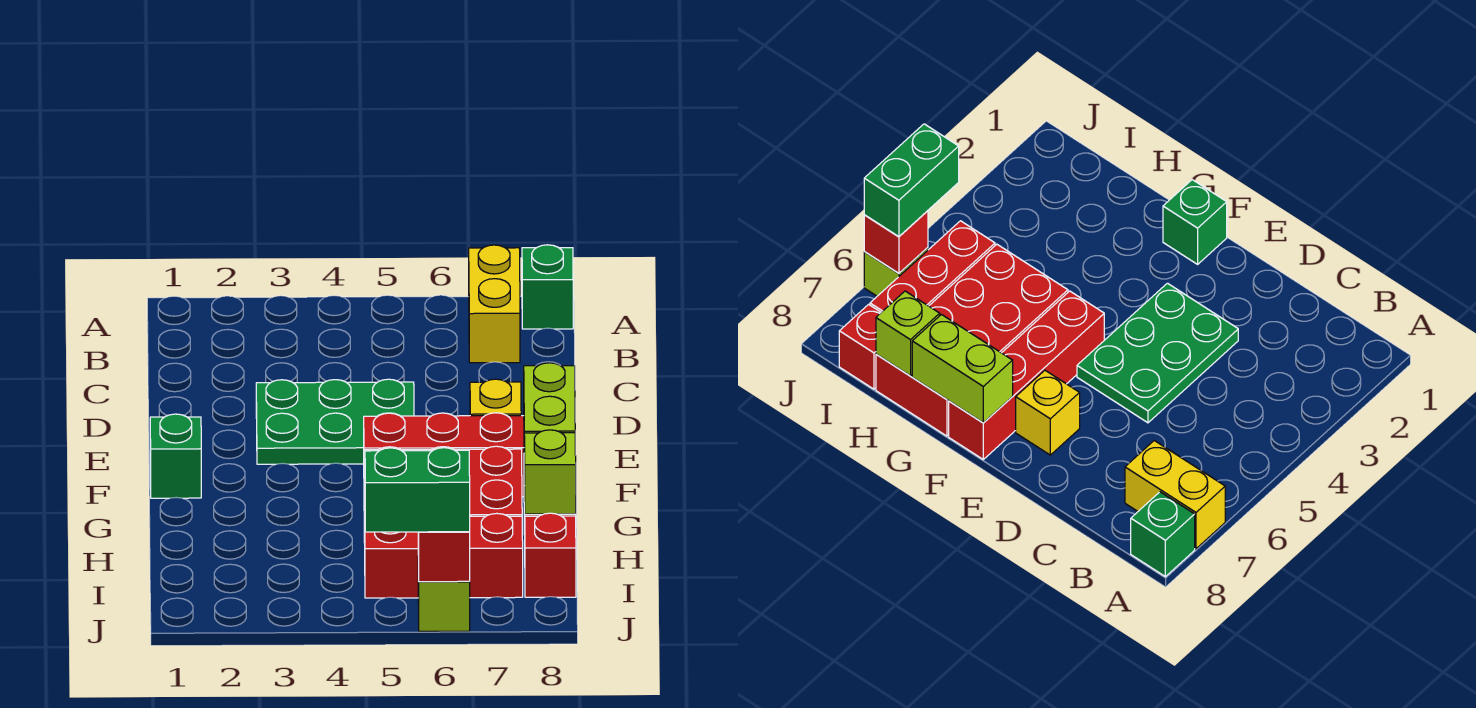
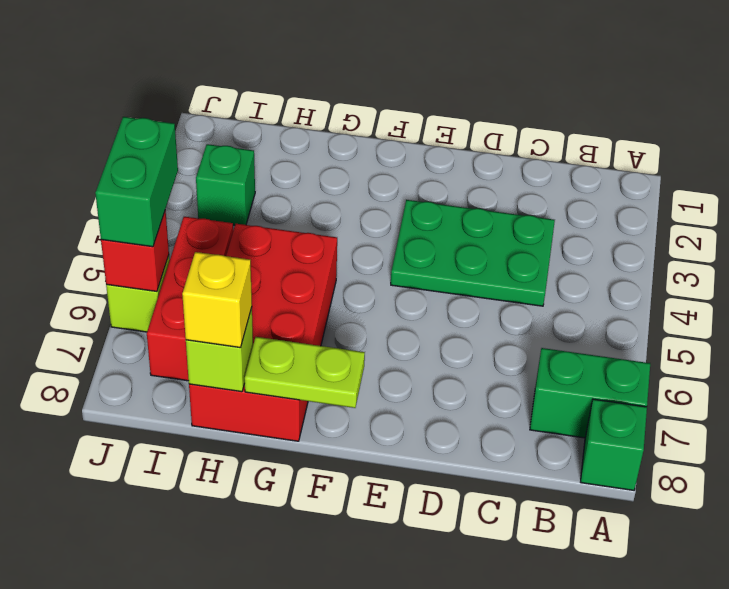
yellow brick A7:B7 level 1 -> green brick A7:B7 level 1
green plate D3:E5 level 1 -> green plate C3:E4 level 1
yellow brick E7 level 1 -> yellow brick H8 level 3
green brick F1 level 1 -> green brick I3 level 1
red brick F5:F8 level 1 -> none
lime brick F8:G8 level 2 -> lime plate F8:G8 level 2
red brick I8 level 1 -> none

